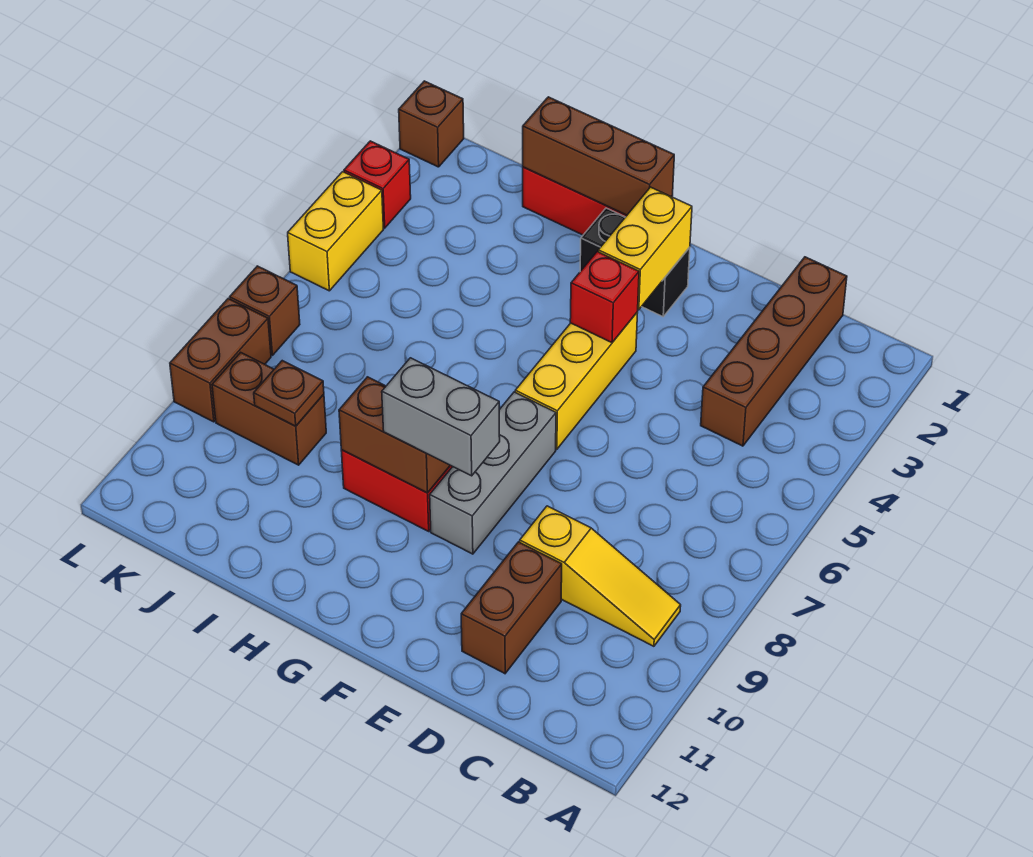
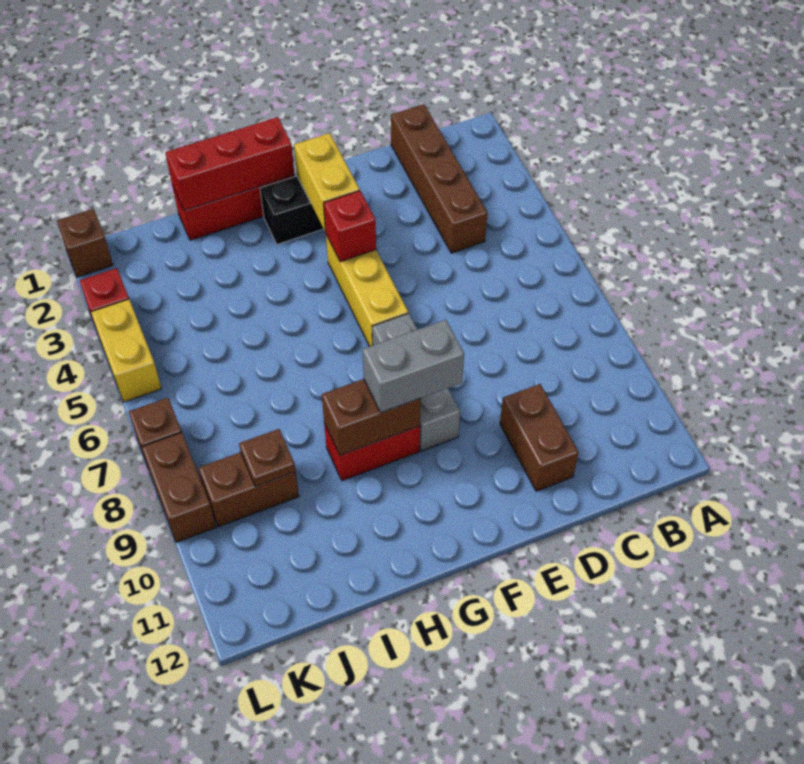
yellow slope B9:D9 level 1 top D -> none
brown brick G1:I1 level 2 -> red brick G1:I1 level 2

